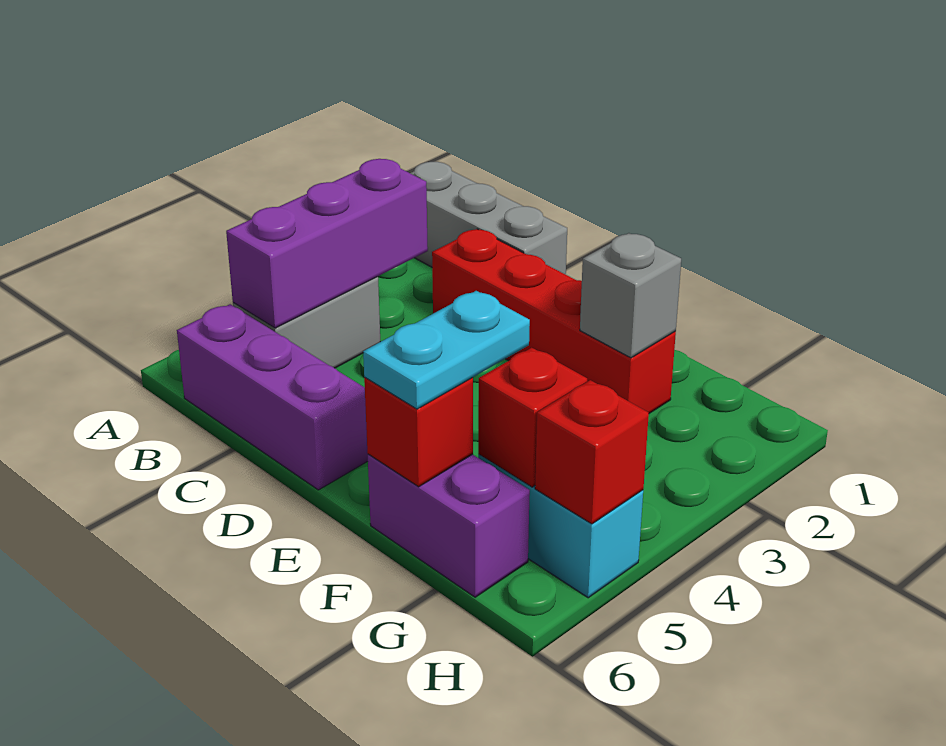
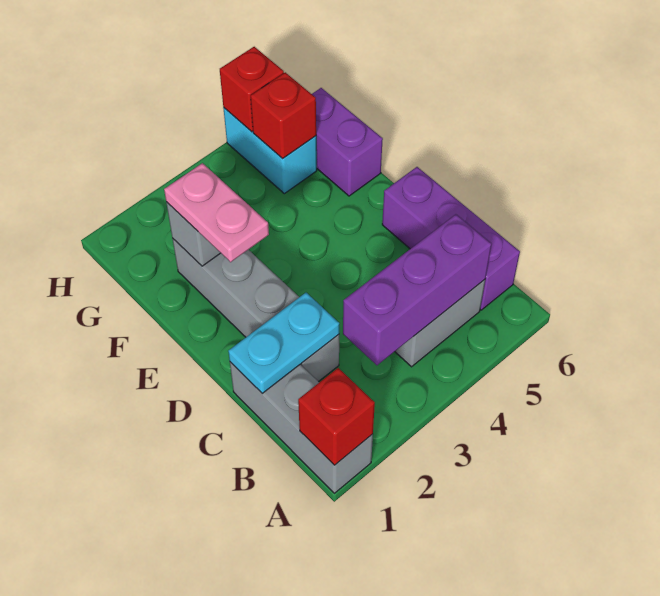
red brick C2:F2 level 1 -> grey brick C2:F2 level 1
none -> pink plate E2:F2 level 3
cyan plate F5:F6 level 3 -> cyan plate C1:C2 level 2
red brick F6 level 2 -> red brick A1 level 2

